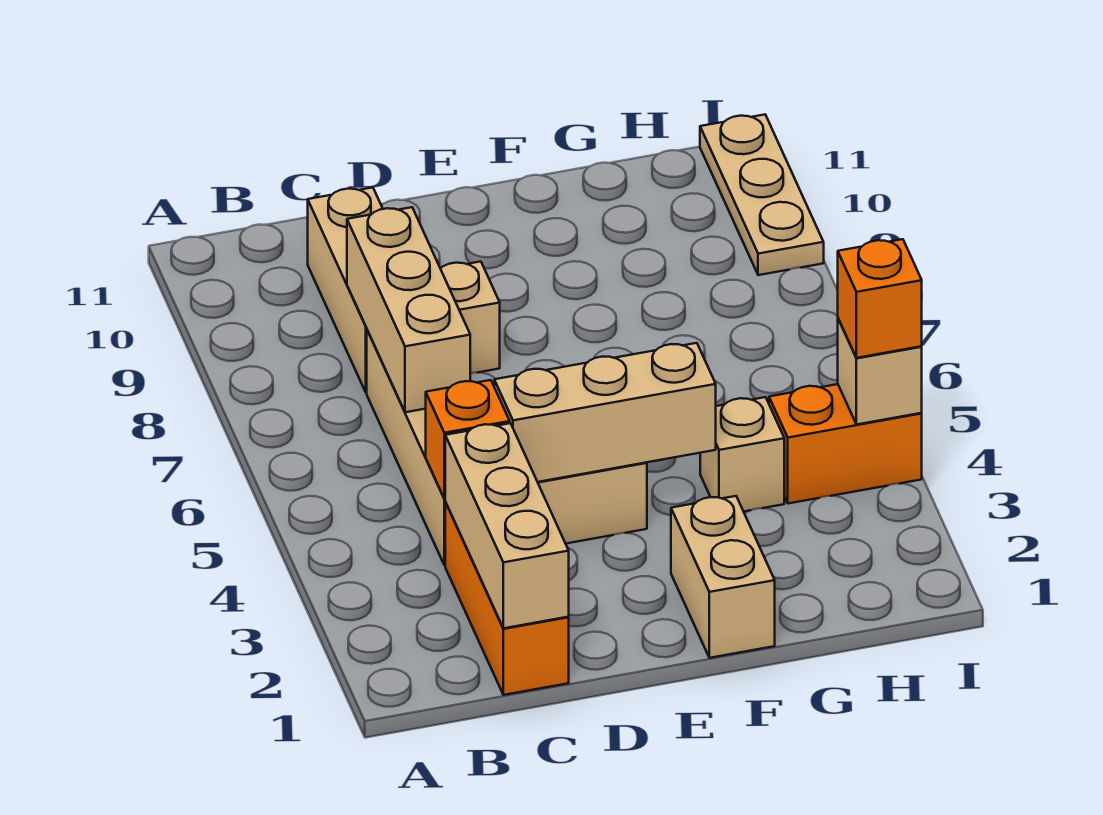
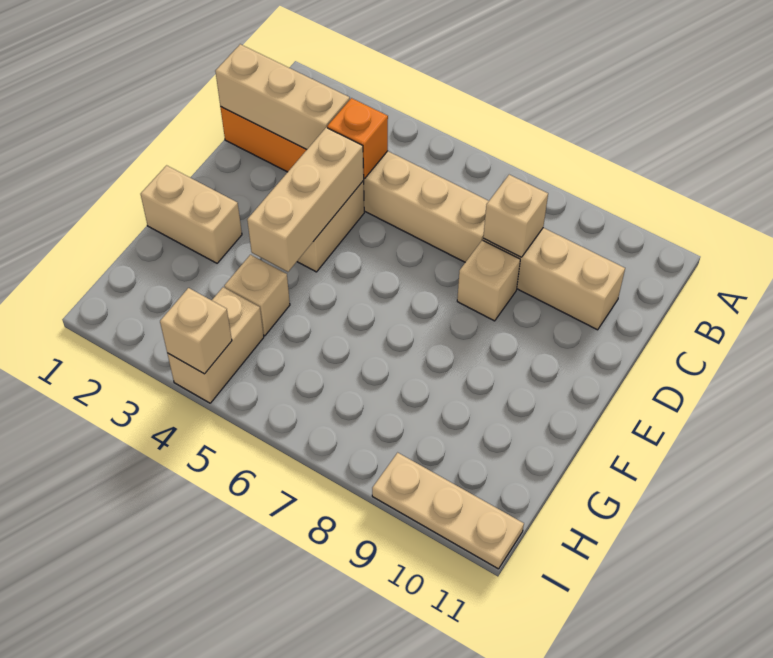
tan brick C6:C8 level 2 -> tan brick C8 level 2
orange brick H4:I4 level 1 -> tan brick H4:I4 level 1
orange brick I4 level 3 -> none

